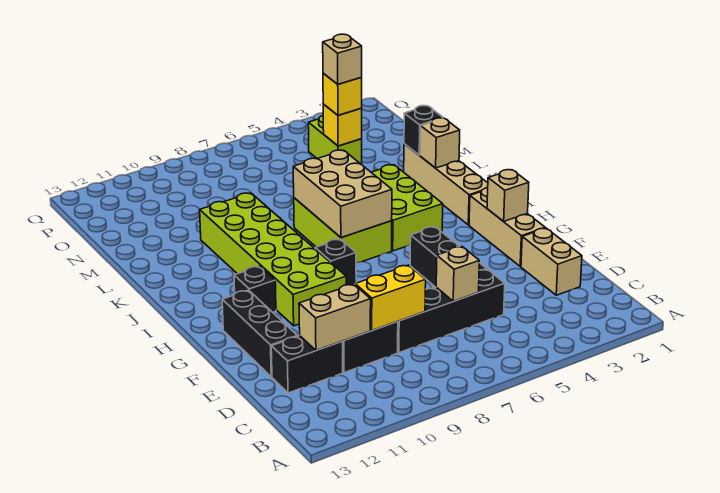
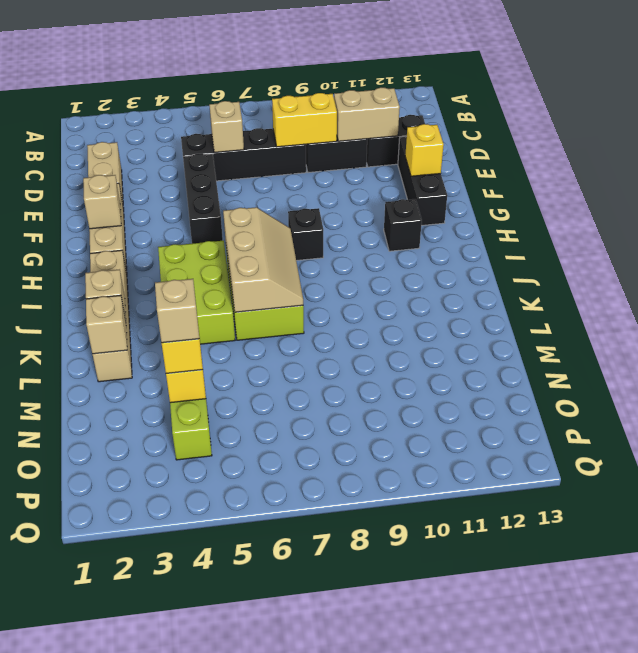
none -> yellow brick F12 level 2
lime brick G9:L10 level 1 -> none
tan brick I6:K7 level 2 -> tan slope I6:K7 level 2 top 6
black brick L2 level 2 -> tan brick L2 level 2

